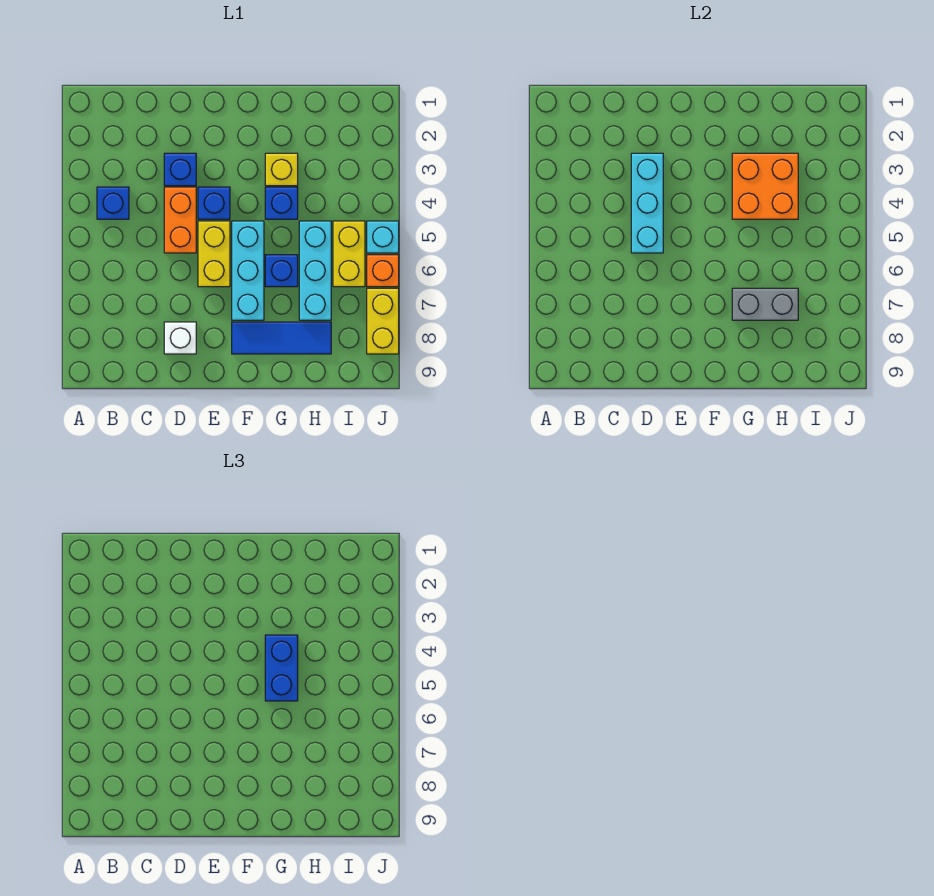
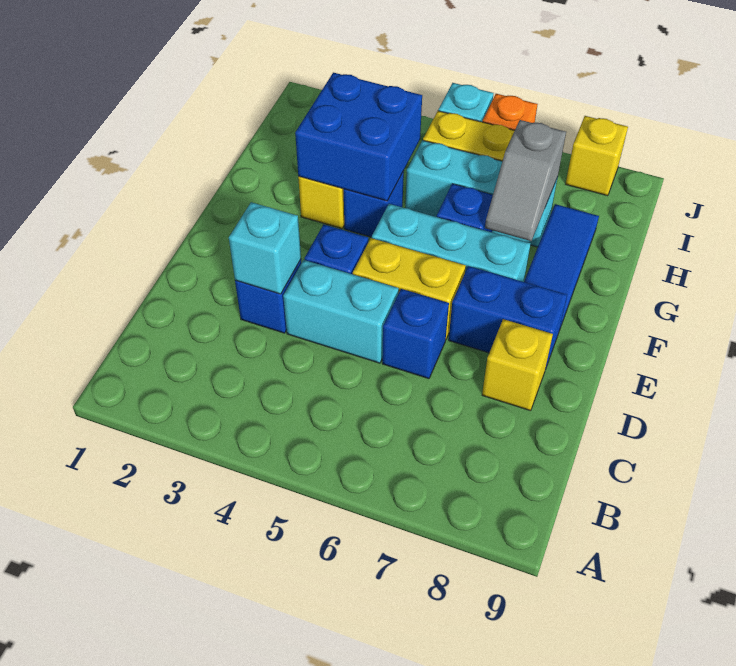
blue brick B4 level 1 -> blue brick D6 level 1
cyan brick D3:D5 level 2 -> cyan brick D3 level 2
orange brick D4:D5 level 1 -> cyan brick D4:D5 level 1
white brick D8 level 1 -> yellow brick D8 level 1
orange brick G3:H4 level 2 -> blue brick G3:H4 level 2
blue brick G4:G5 level 3 -> blue brick E7:E8 level 1
grey brick G7:H7 level 2 -> grey slope G7:H7 level 2 top H
yellow brick J7:J8 level 1 -> yellow brick J8 level 1

